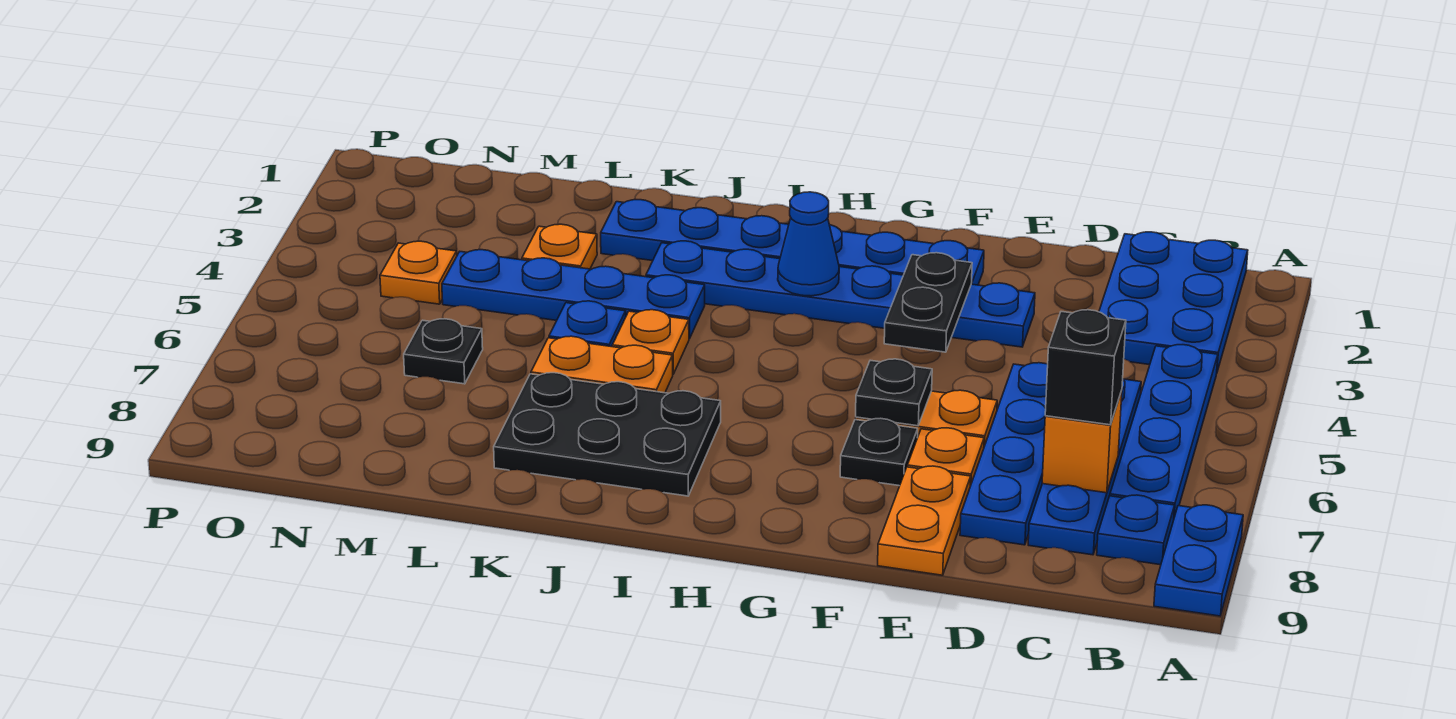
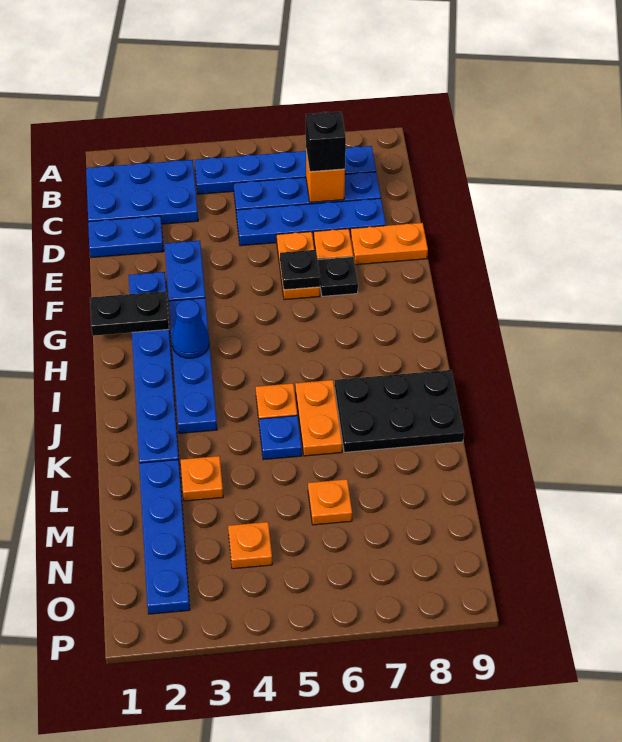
blue plate A8:A9 level 1 -> blue plate D1:D2 level 1
black plate F3:F4 level 2 -> black plate G1:G2 level 2
black plate I7:K8 level 1 -> black plate J7:K9 level 1
blue plate J4:M4 level 1 -> blue plate L2:O2 level 1
black plate M6 level 1 -> orange plate M6 level 1

